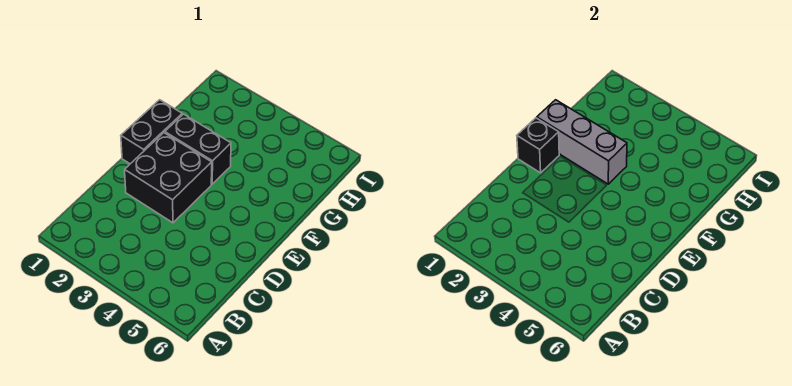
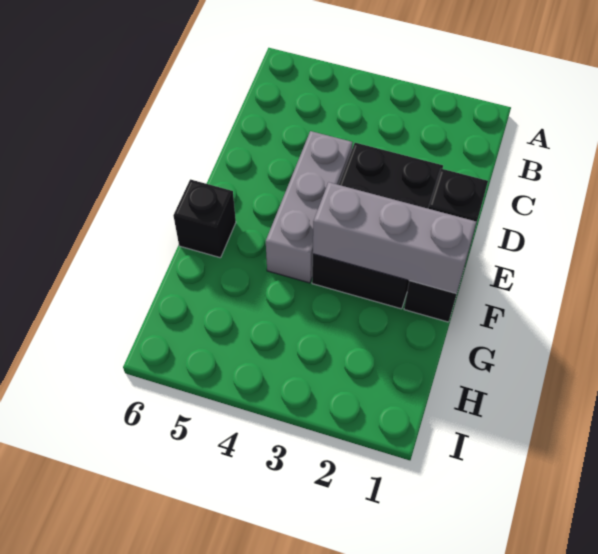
none -> grey brick D4:F4 level 1
none -> black brick F6 level 1

